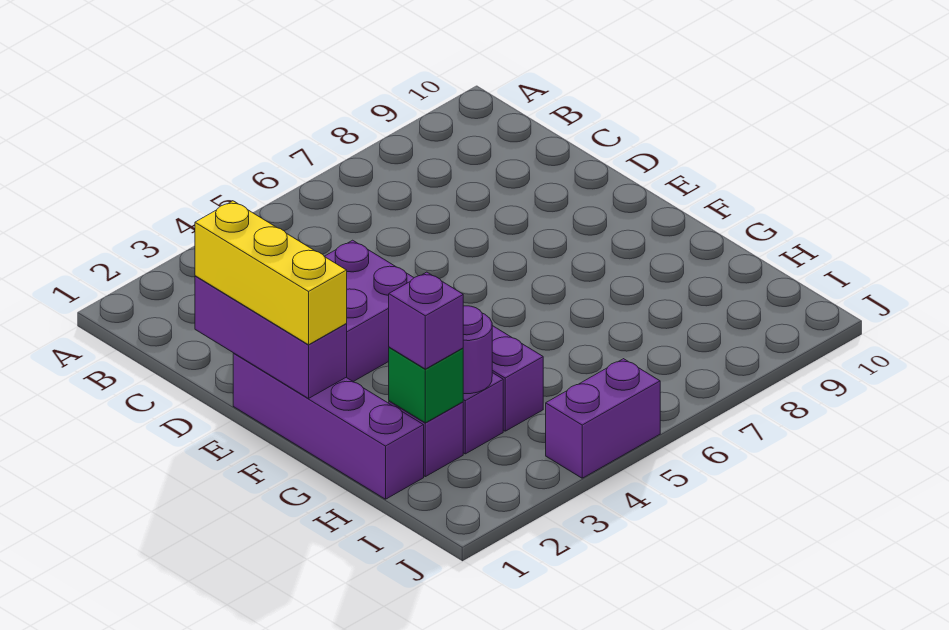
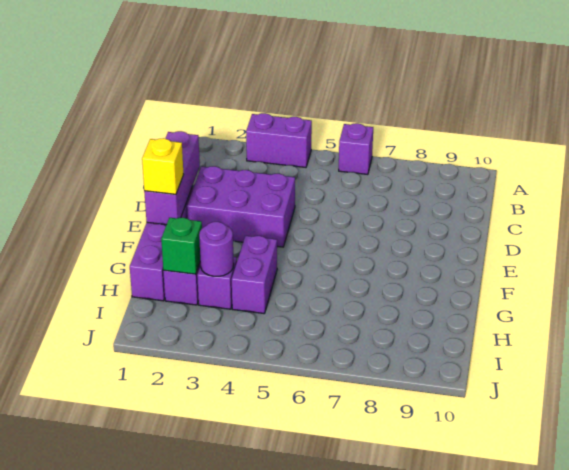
yellow brick D1:F1 level 3 -> yellow brick F1 level 3
purple brick H2 level 3 -> purple brick A6 level 1
purple brick J4:J5 level 1 -> purple brick A3:A4 level 1

